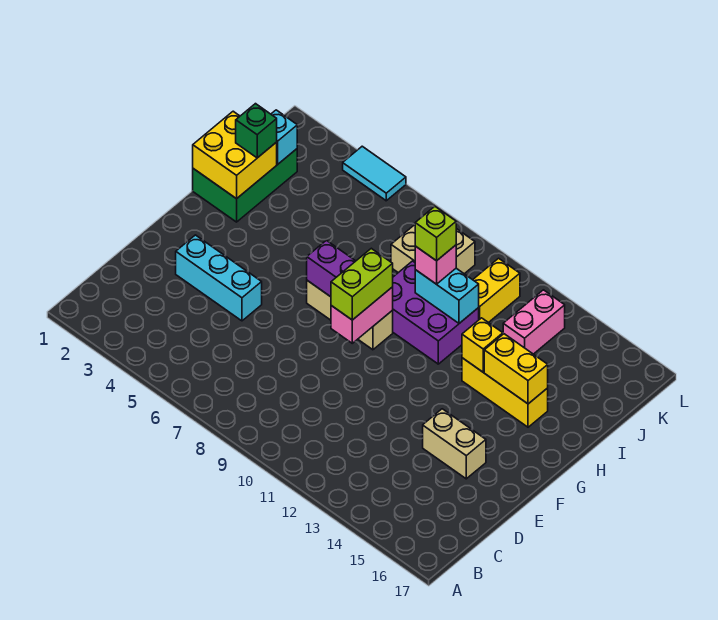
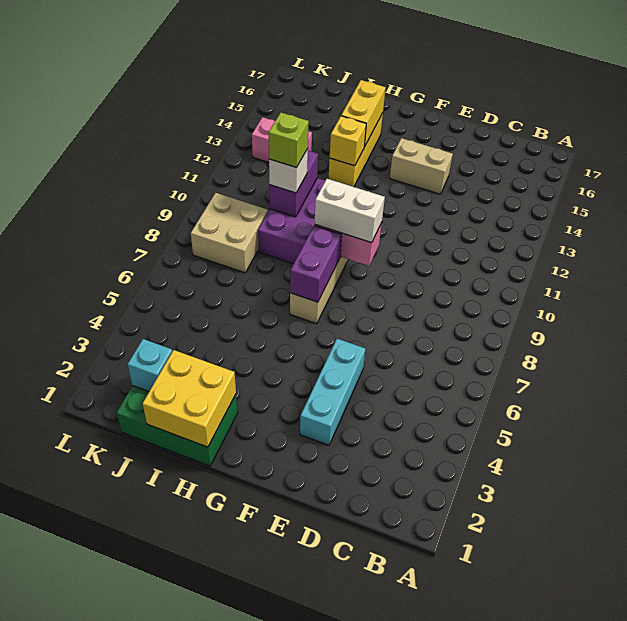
tan brick E14:E15 level 1 -> tan brick E14:F14 level 1
lime brick F9:G9 level 3 -> white brick F9:G9 level 3
green brick I2 level 3 -> none
cyan brick I10:I11 level 2 -> purple brick I10:I11 level 2
pink brick I10 level 3 -> white brick I10 level 3
yellow brick J11:K11 level 1 -> none
cyan tile L4:L5 level 1 -> none

